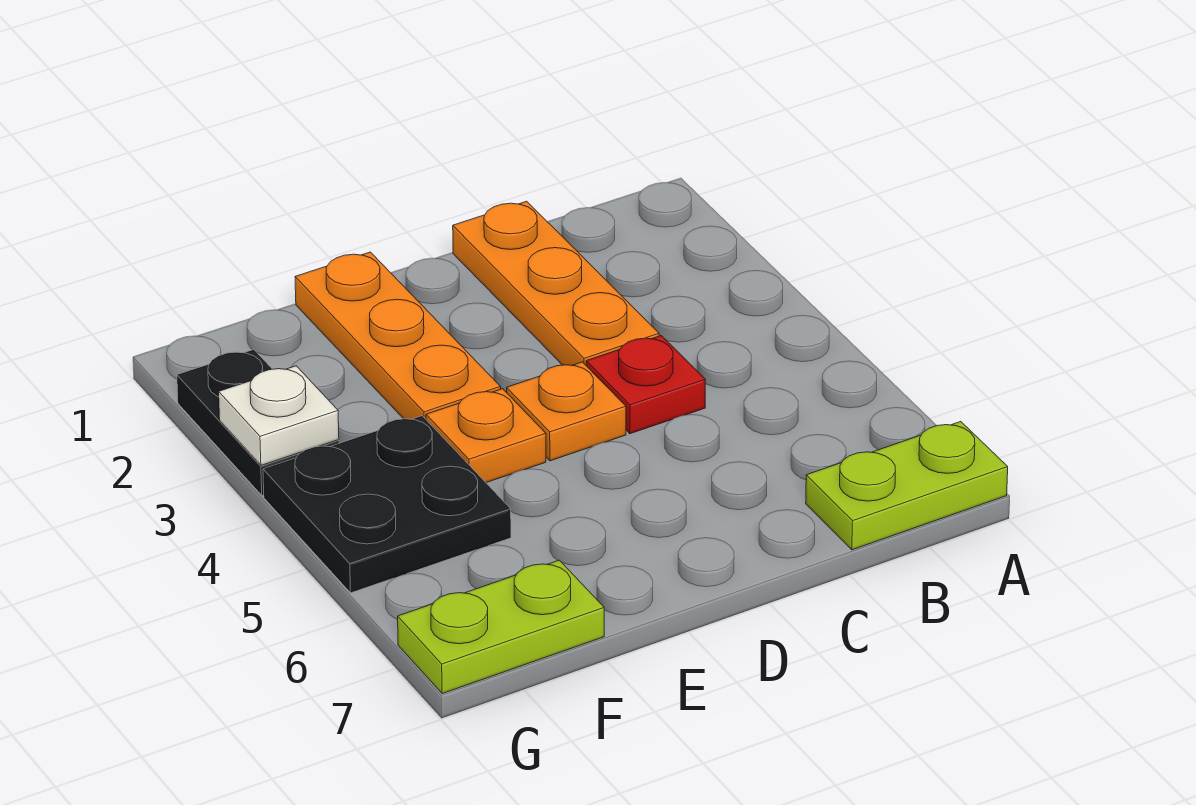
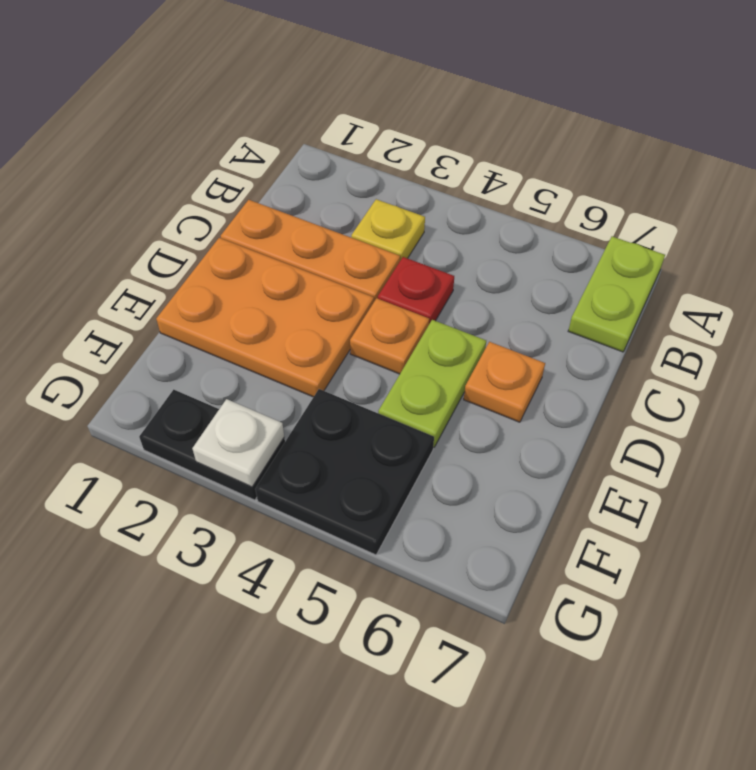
none -> yellow plate B3 level 1
orange plate E1:E3 level 1 -> orange plate D1:E3 level 1
orange plate E4 level 1 -> orange plate D6 level 1
lime plate F7:G7 level 1 -> lime plate D5:E5 level 1

